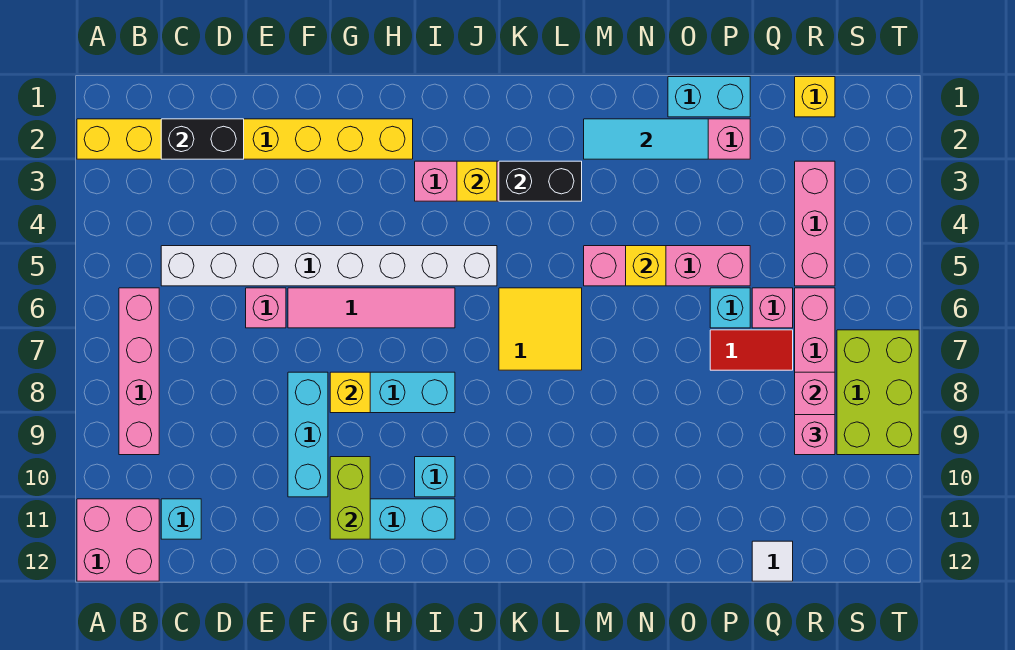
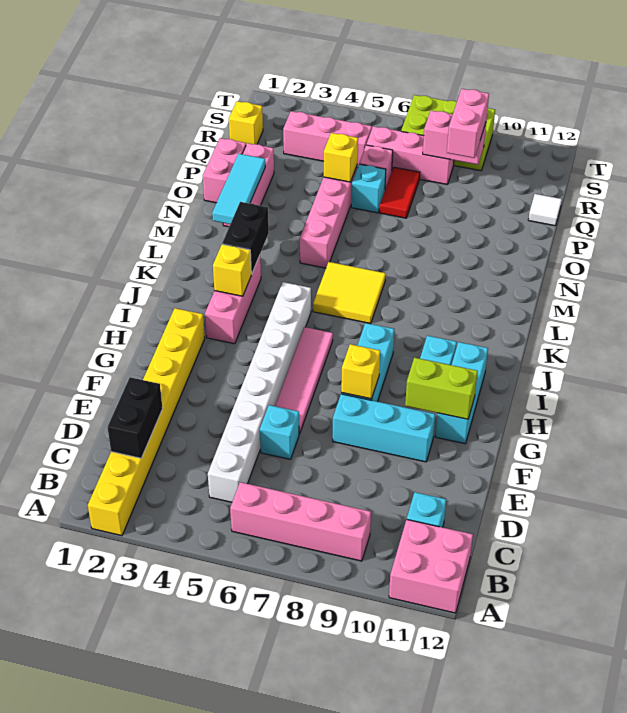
pink brick E6 level 1 -> cyan brick E6 level 1
yellow brick N5 level 2 -> yellow brick P5 level 2
cyan brick O1:P1 level 1 -> pink brick O1:P1 level 1
pink brick R9 level 3 -> pink brick Q9:R9 level 3

